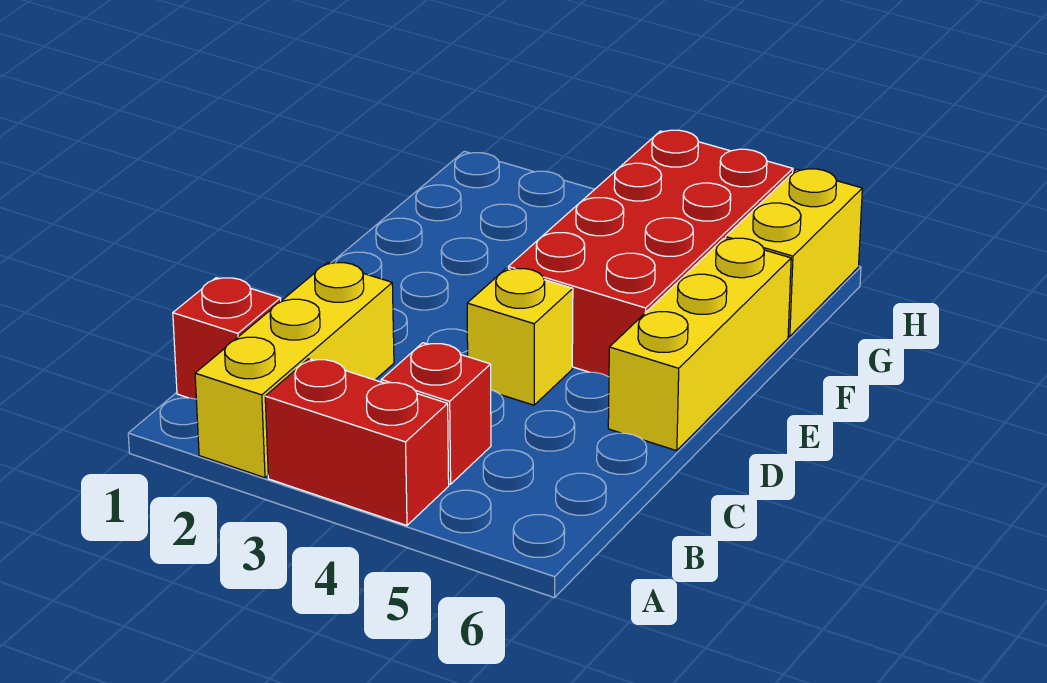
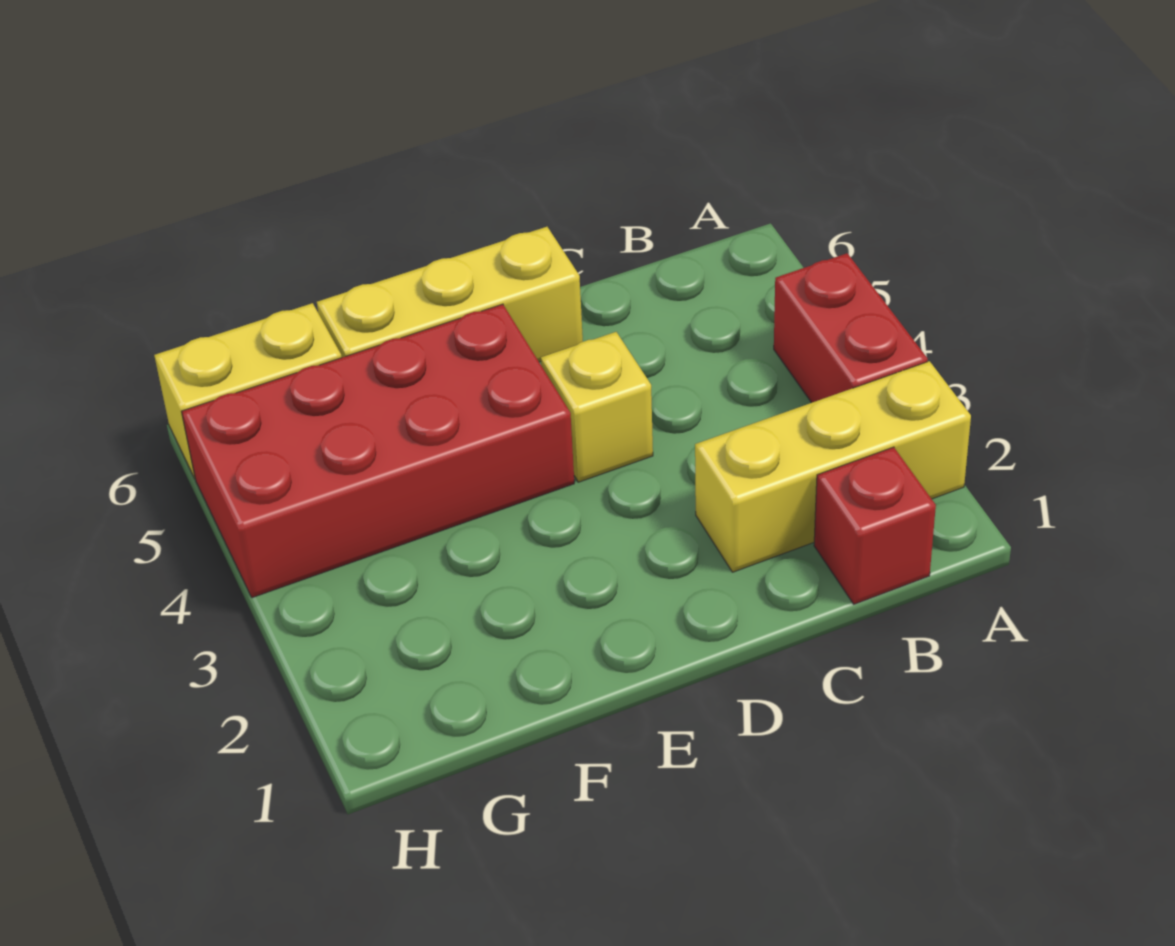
red brick B4 level 1 -> none

